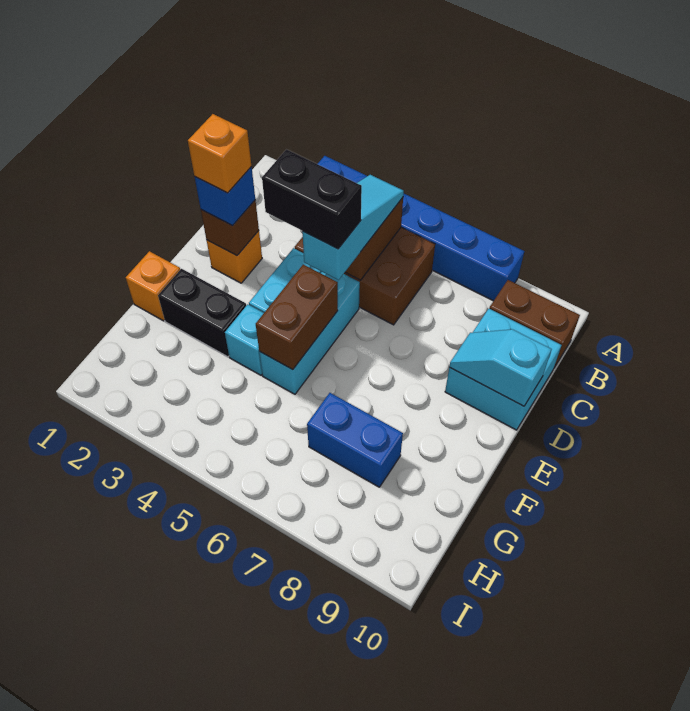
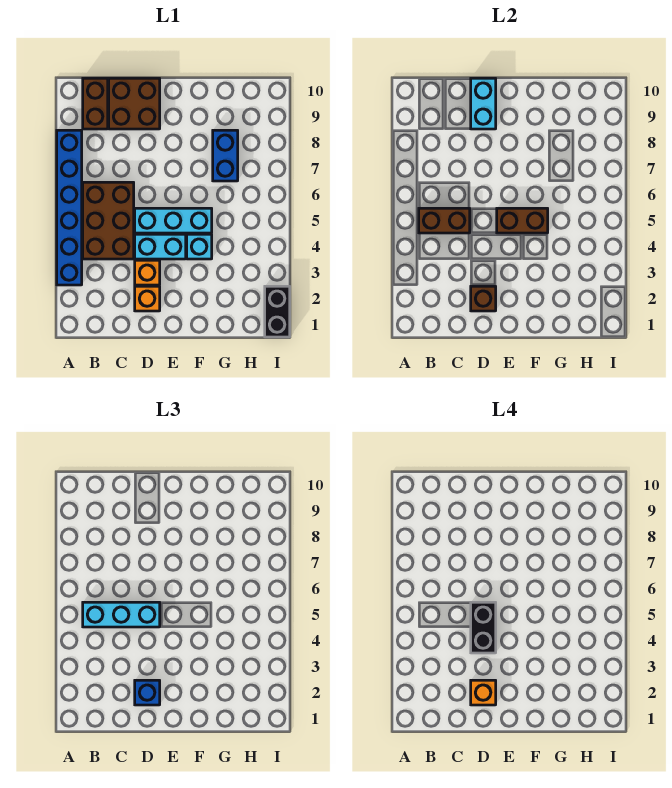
cyan slope B5:D5 level 3 top D -> cyan brick B5:D5 level 3
cyan brick C9:D10 level 1 -> brown brick C9:D10 level 1
cyan slope D9:D10 level 2 top 10 -> cyan brick D9:D10 level 2
orange brick F1 level 1 -> orange brick D3 level 1
black brick F2:F3 level 1 -> black brick I1:I2 level 1

